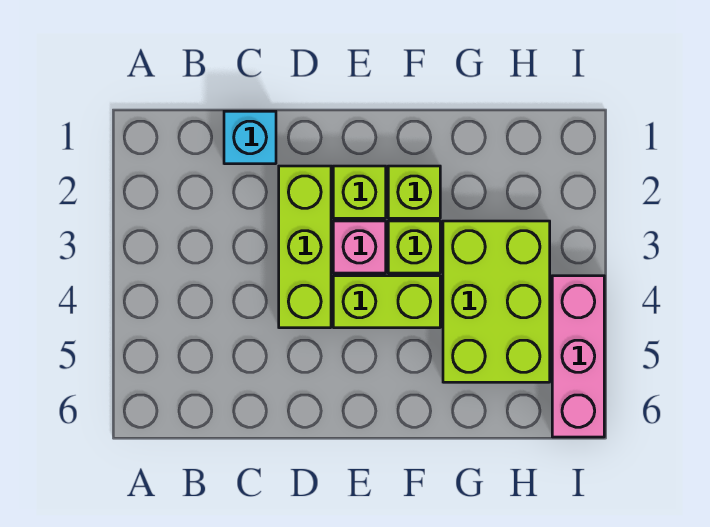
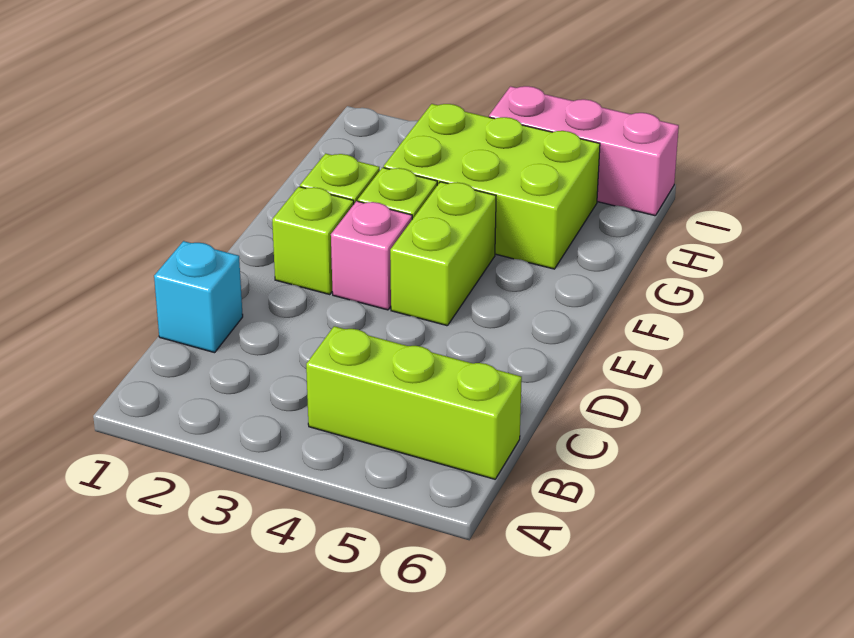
lime brick D2:D4 level 1 -> lime brick B4:B6 level 1

